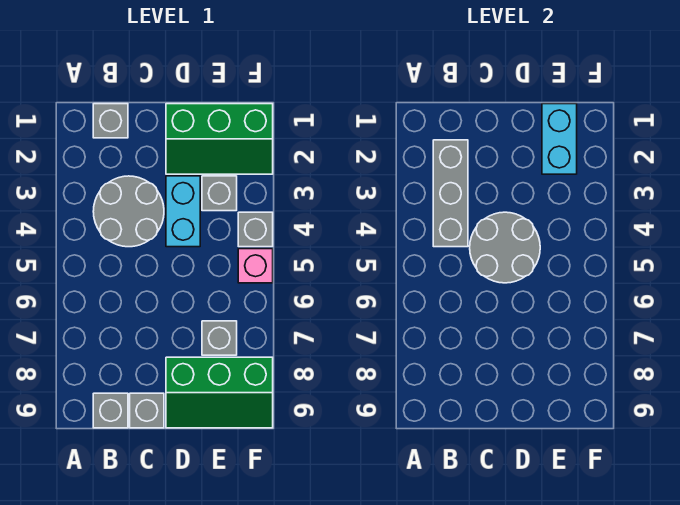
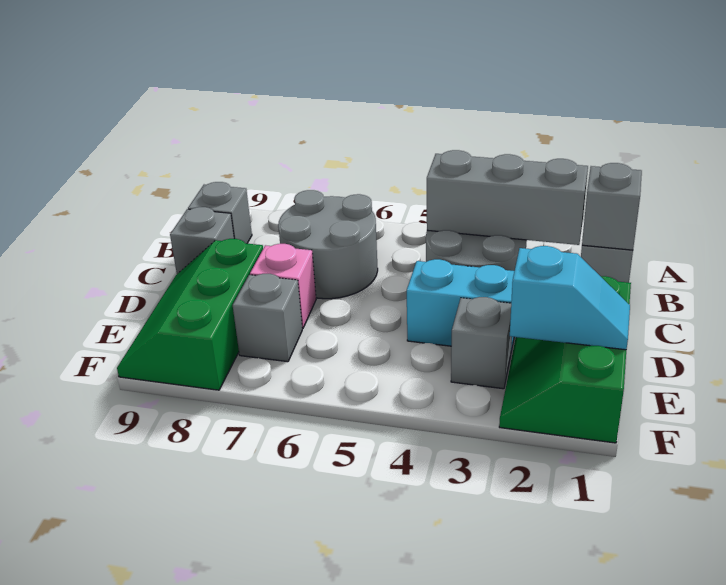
grey round brick C4:D5 level 2 -> grey round brick B6:C7 level 1
cyan brick E1:E2 level 2 -> cyan slope E1:E2 level 2 top 2
grey brick F4 level 1 -> grey brick B1 level 2
pink brick F5 level 1 -> pink brick D7 level 1

